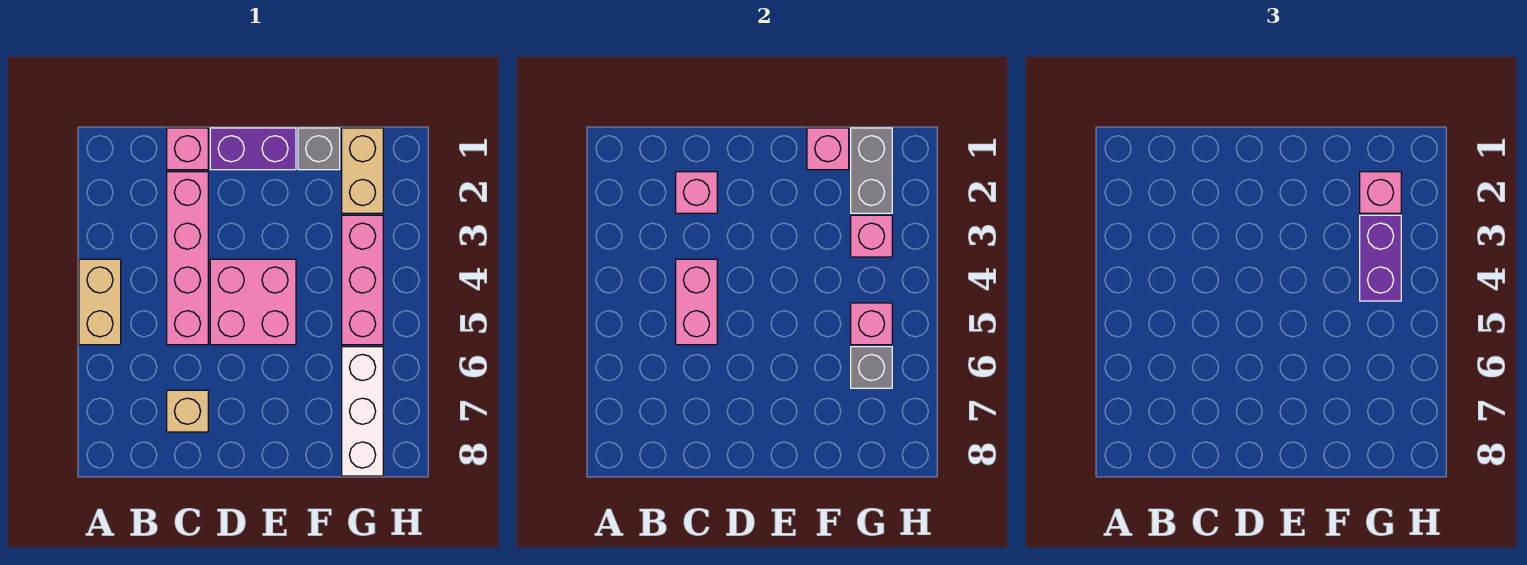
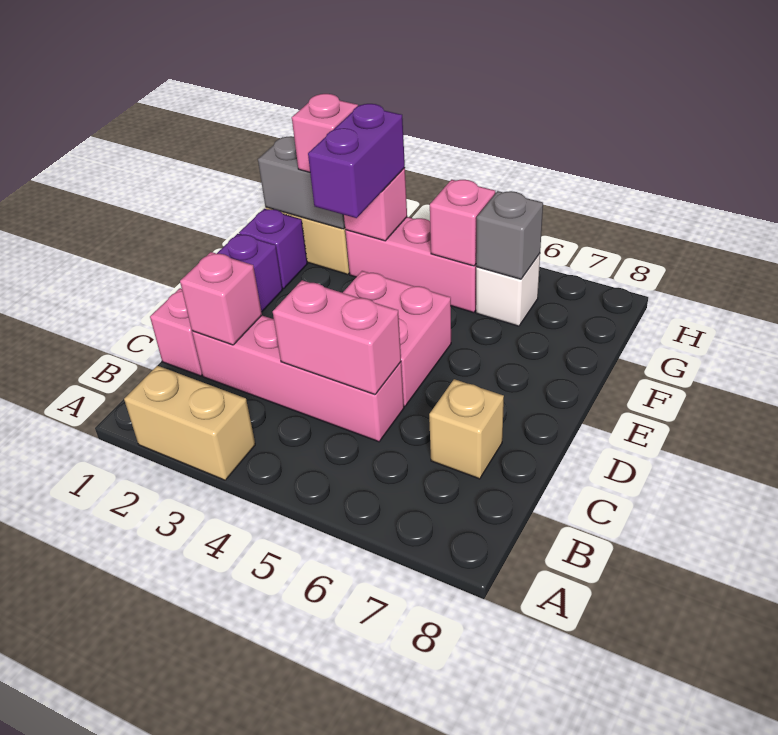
tan brick A4:A5 level 1 -> tan brick A2:A3 level 1
grey brick F1 level 1 -> purple brick F1 level 1
pink brick F1 level 2 -> none
purple brick G3:G4 level 3 -> purple brick F3:G3 level 3
white brick G6:G8 level 1 -> white brick G6 level 1

